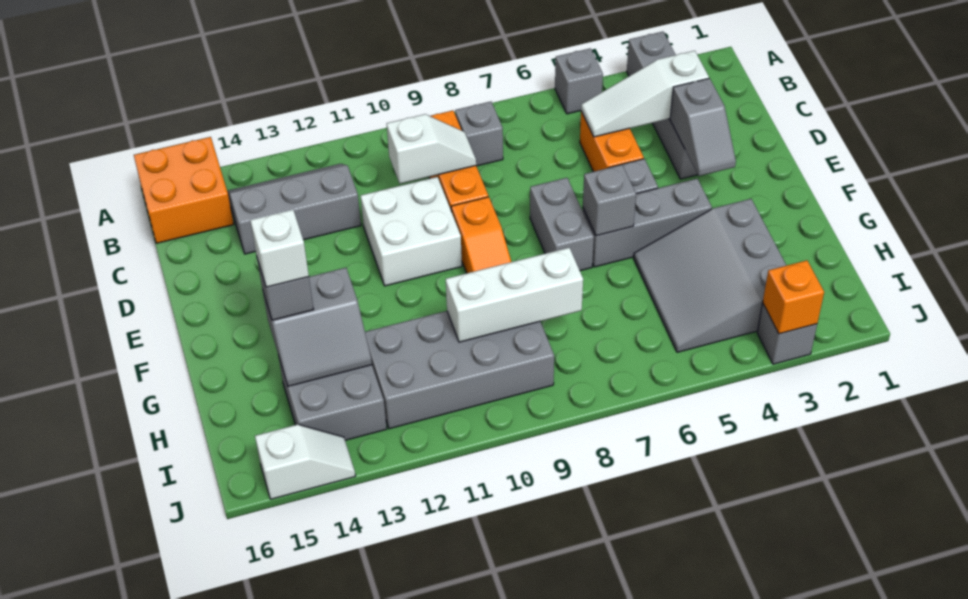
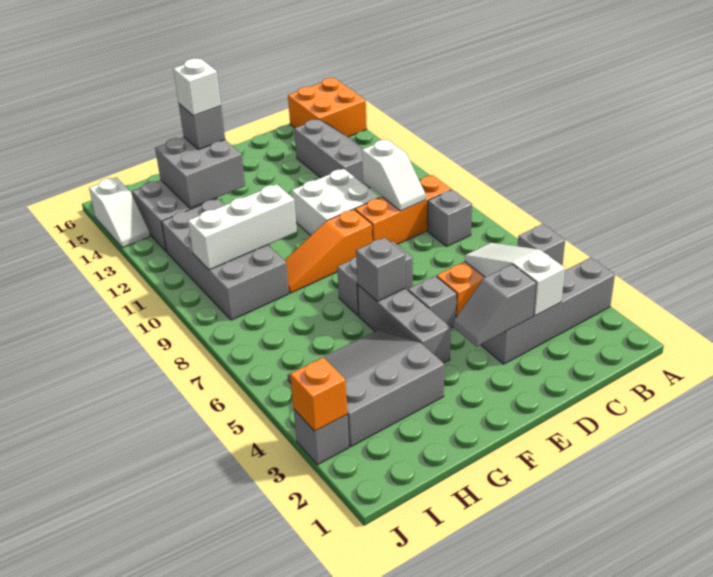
grey slope G13:H14 level 2 top G -> grey brick G13:H14 level 2
white brick H8:H10 level 2 -> white brick G10:I10 level 2

